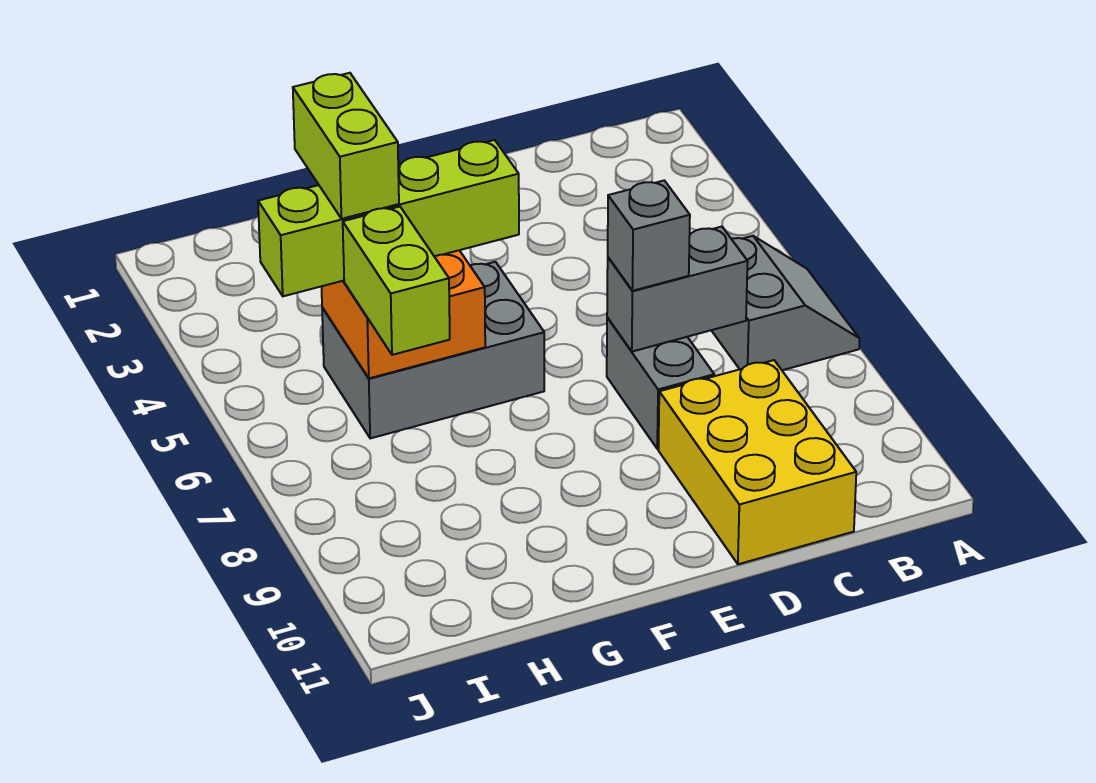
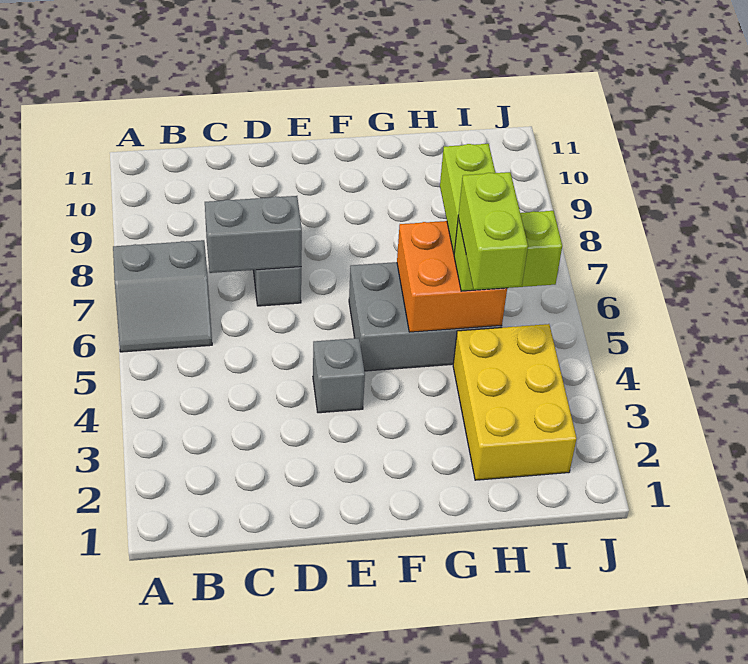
grey slope A6:B7 level 1 top B -> grey slope A6:B7 level 1 top 7
yellow brick C9:D11 level 1 -> yellow brick H2:I4 level 1
grey brick D7 level 3 -> grey brick E4 level 1
lime brick F5:I5 level 3 -> lime brick H5:I5 level 3

